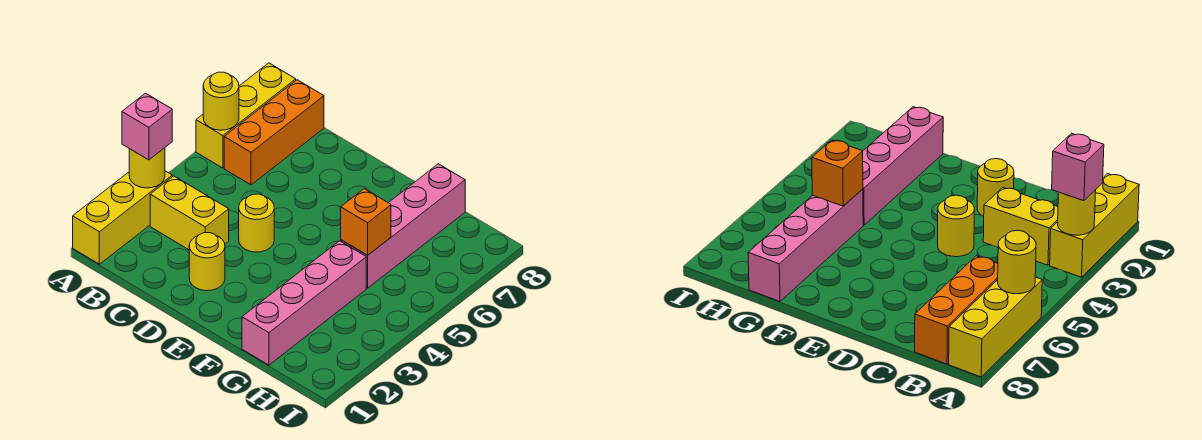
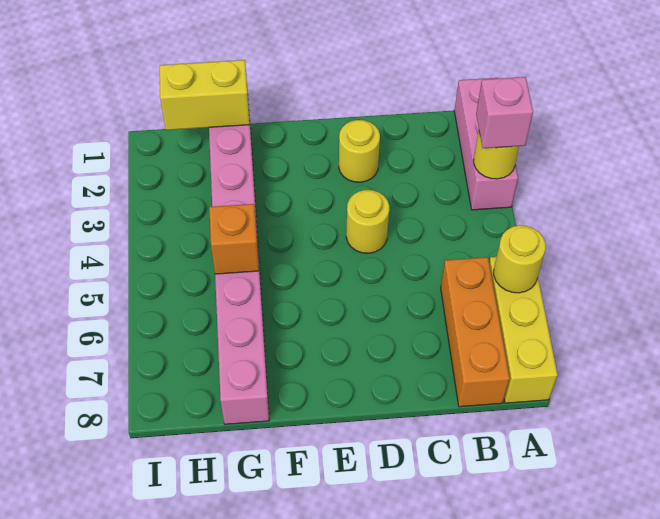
yellow brick A1:A3 level 1 -> pink brick A1:A3 level 1
yellow brick B3:C3 level 1 -> yellow brick G1:H1 level 2

